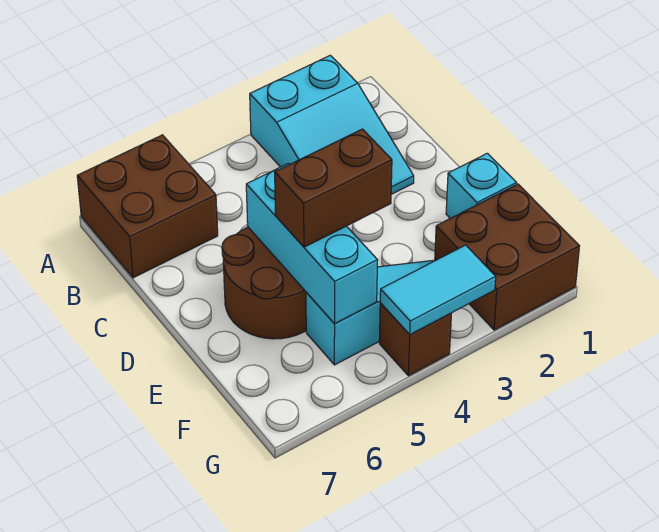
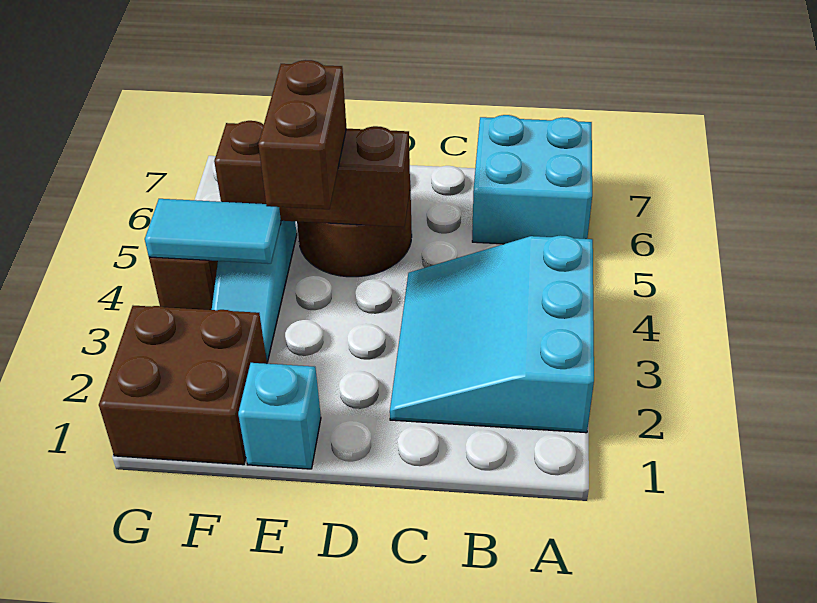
cyan slope A2:C3 level 1 top A -> cyan slope A2:C4 level 1 top A
brown brick A6:B7 level 1 -> cyan brick A6:B7 level 1
cyan brick D5:F5 level 2 -> brown brick D5:F5 level 2
cyan tile G3:G4 level 2 -> cyan tile F4:G4 level 2

